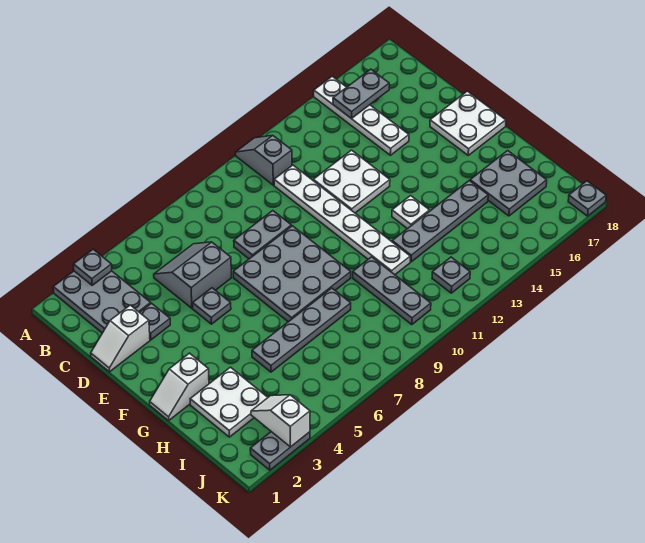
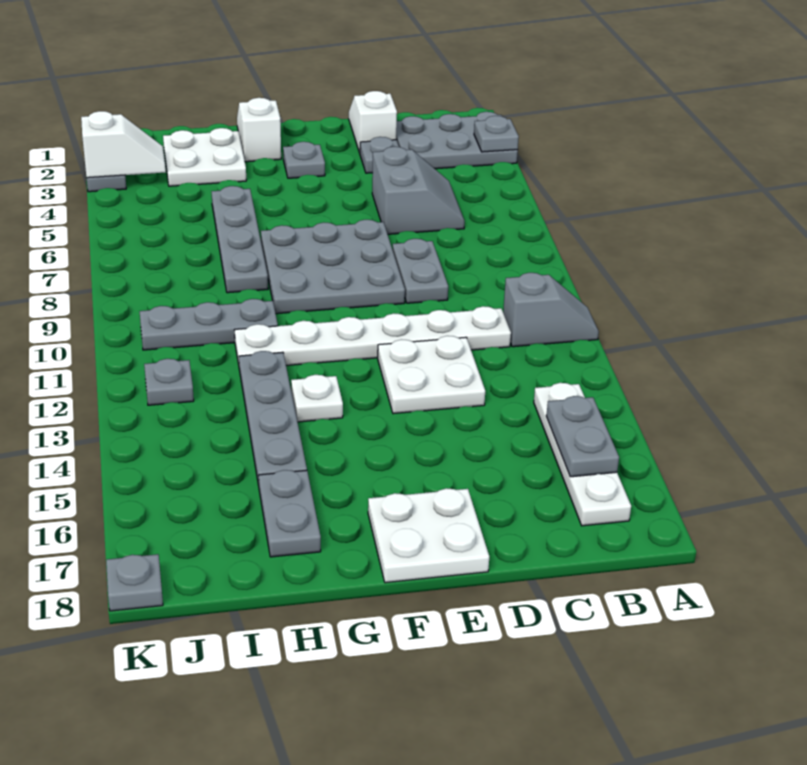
white plate A15:D15 level 1 -> white plate B14:B17 level 1
grey plate E5 level 1 -> grey plate F3 level 1
grey plate H16:I17 level 1 -> grey plate H16:H17 level 1

